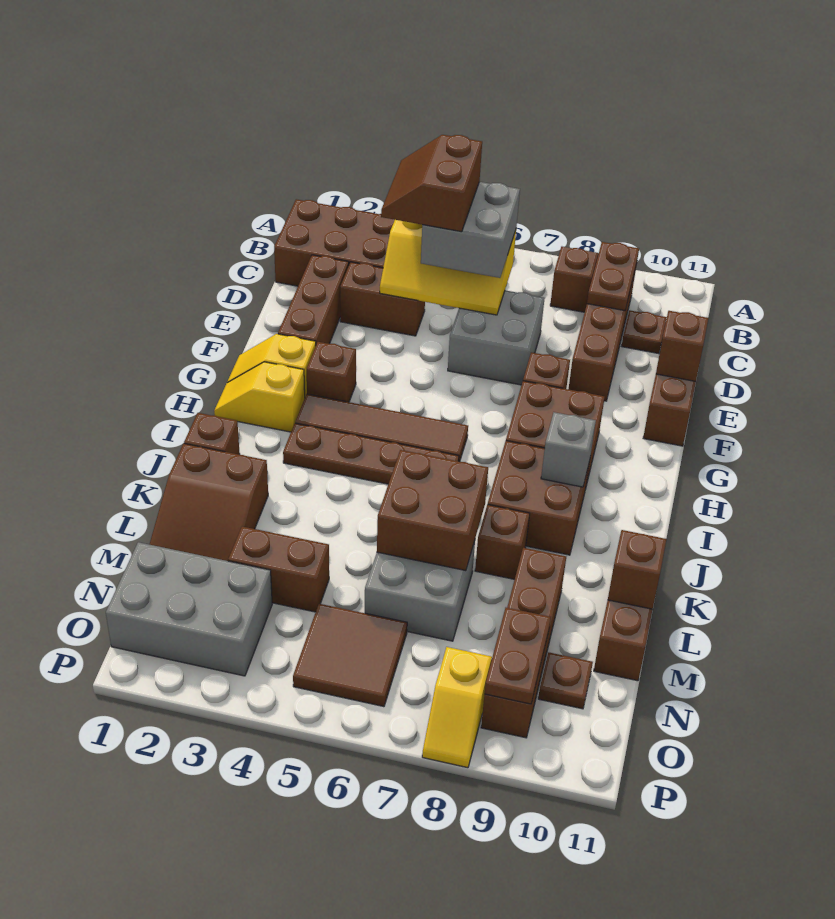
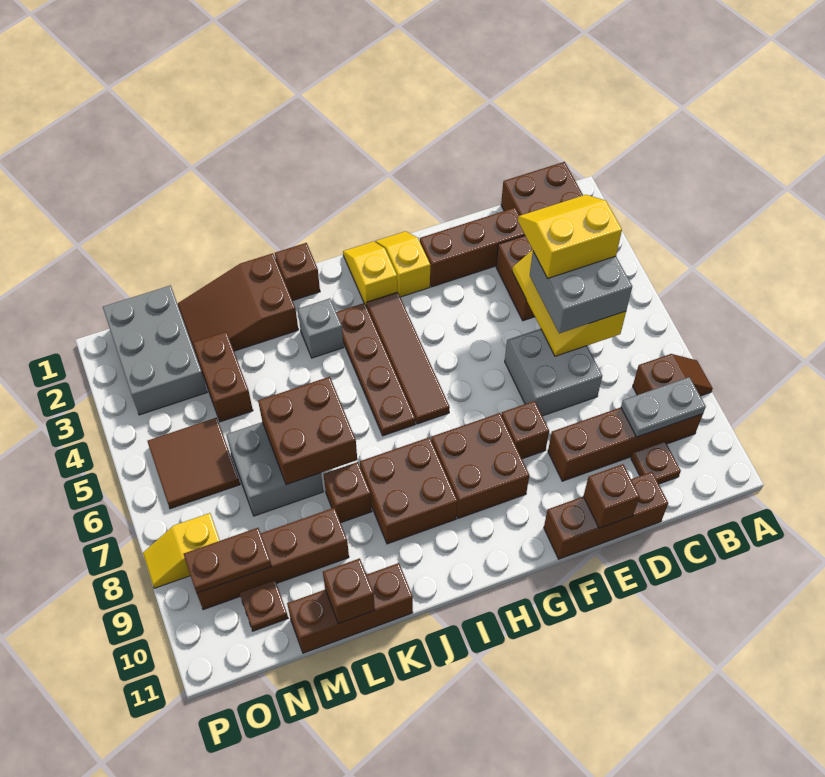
brown plate B9:C9 level 2 -> grey plate B9:C9 level 2
brown slope C4:D5 level 4 top 5 -> yellow slope C4:D5 level 4 top 5
brown brick G3 level 1 -> none
grey brick I9 level 2 -> grey brick J3 level 1

